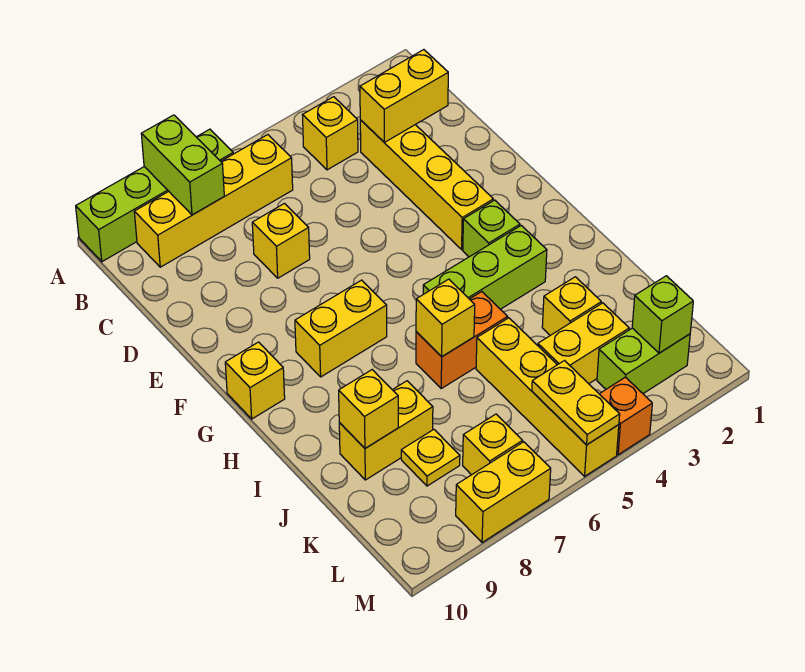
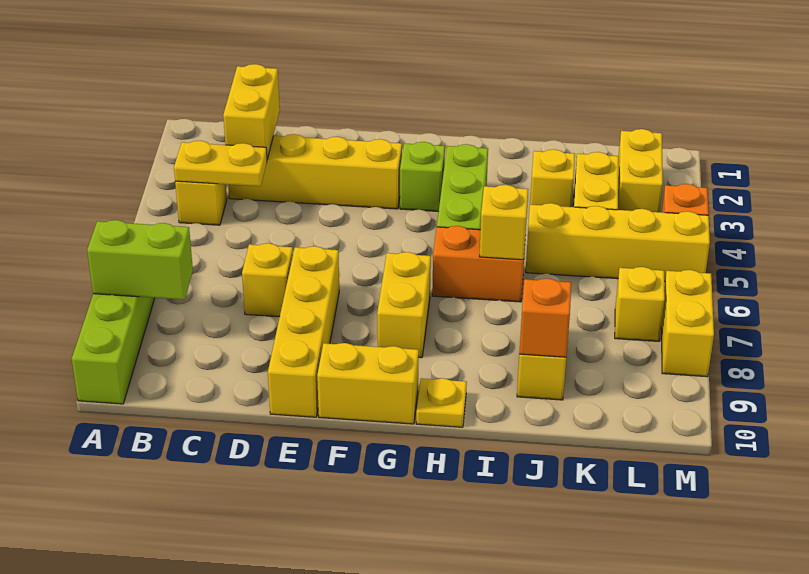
yellow brick B6:B9 level 1 -> yellow brick E7:E10 level 1
yellow brick G10 level 1 -> yellow brick F10:G10 level 1
orange brick I5:I6 level 1 -> orange brick H6:I6 level 1
yellow brick J9 level 2 -> orange brick J9 level 2
yellow plate K8 level 1 -> yellow plate H10 level 1
lime brick L2:L3 level 1 -> yellow brick L2:L3 level 1
lime brick L2 level 2 -> none
yellow plate L5:M5 level 2 -> yellow plate B4:C4 level 2

